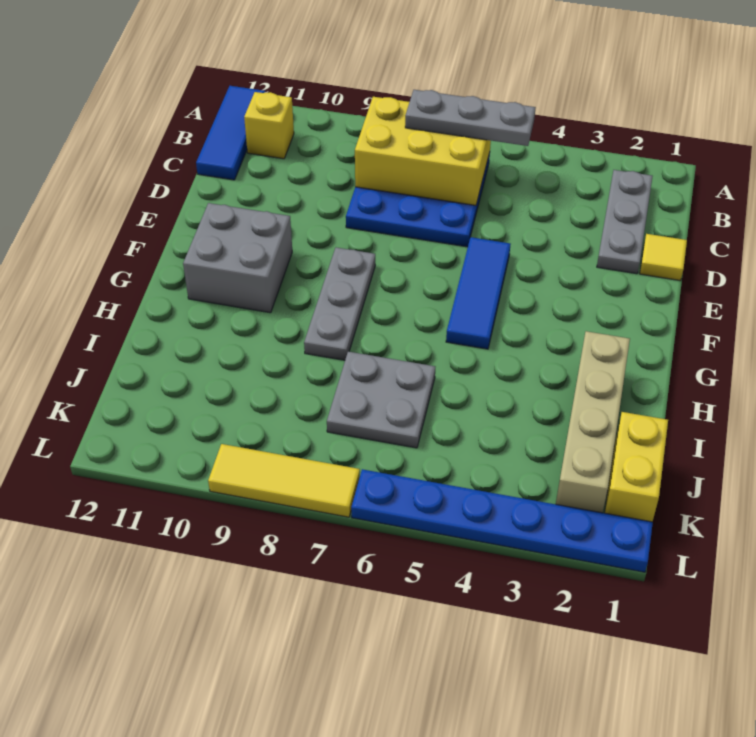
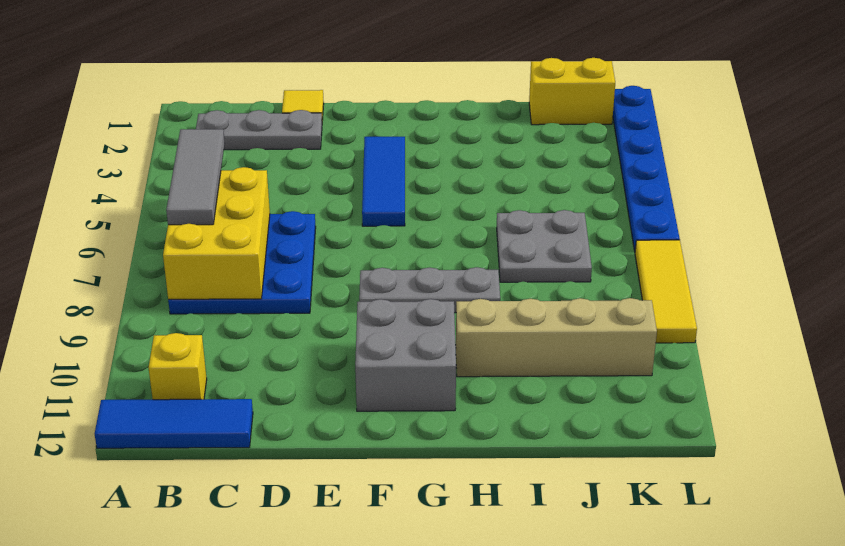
grey plate B5:B7 level 3 -> grey tile B5:B7 level 3
blue tile E5:G5 level 1 -> blue tile F3:F5 level 1
tan brick H2:K2 level 1 -> tan brick H10:K10 level 1

